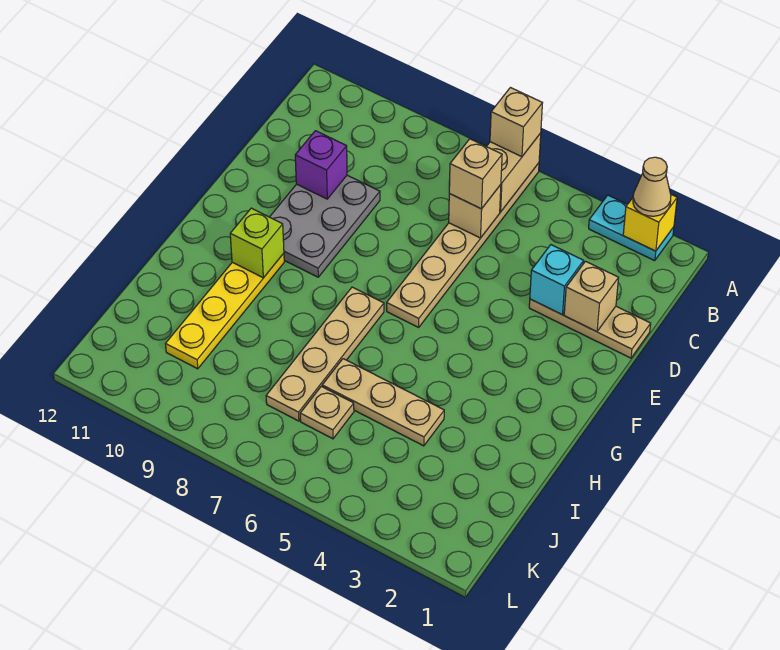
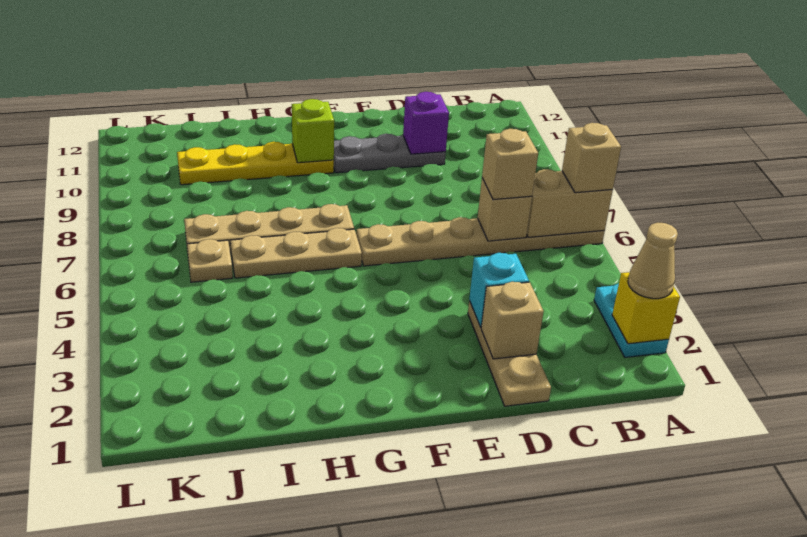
grey plate D9:F10 level 1 -> grey plate D10:F10 level 1
tan plate I4:I6 level 1 -> tan plate G6:I6 level 1

